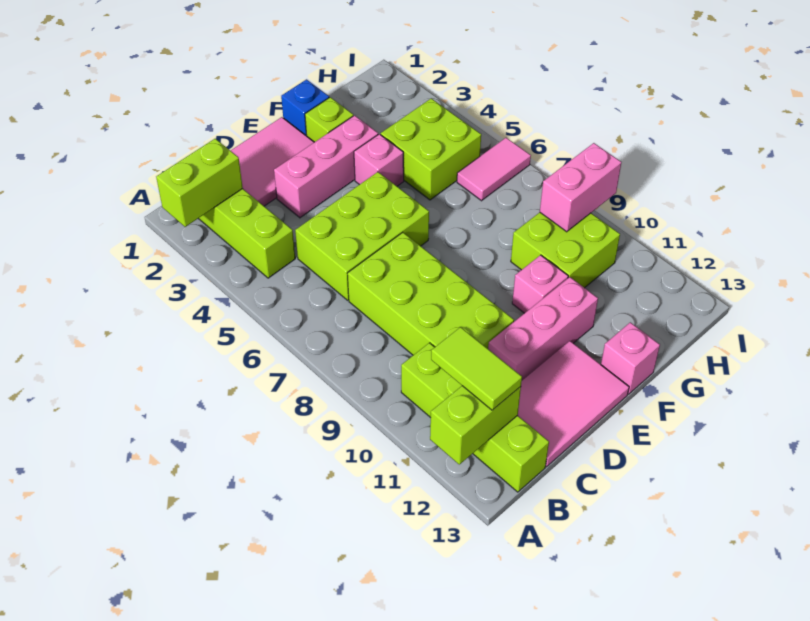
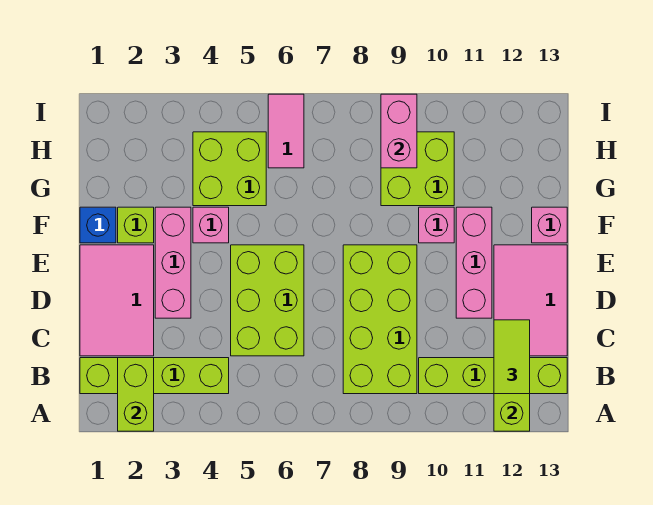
lime tile B11:B12 level 3 -> lime tile B12:C12 level 3
lime brick C7:D10 level 1 -> lime brick B8:E9 level 1

